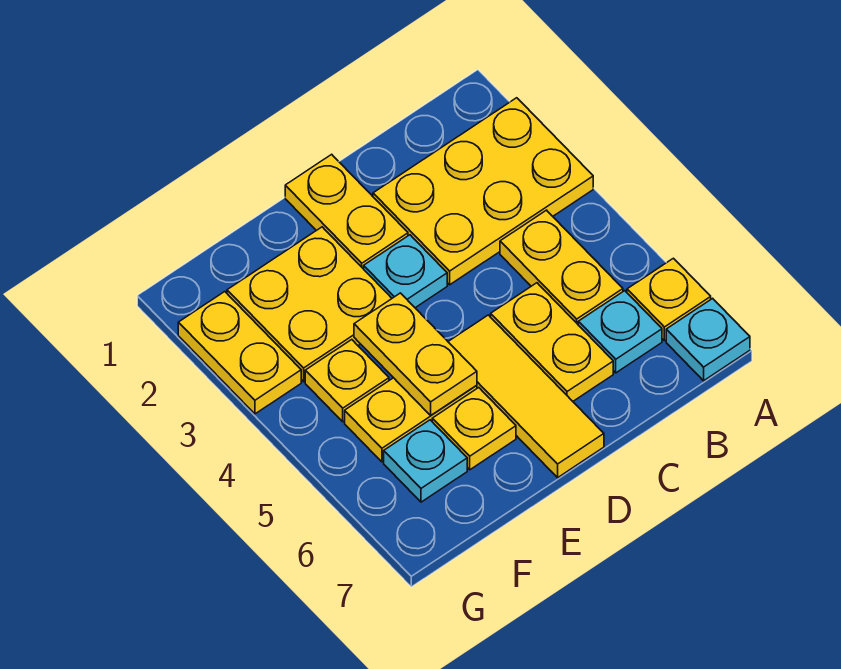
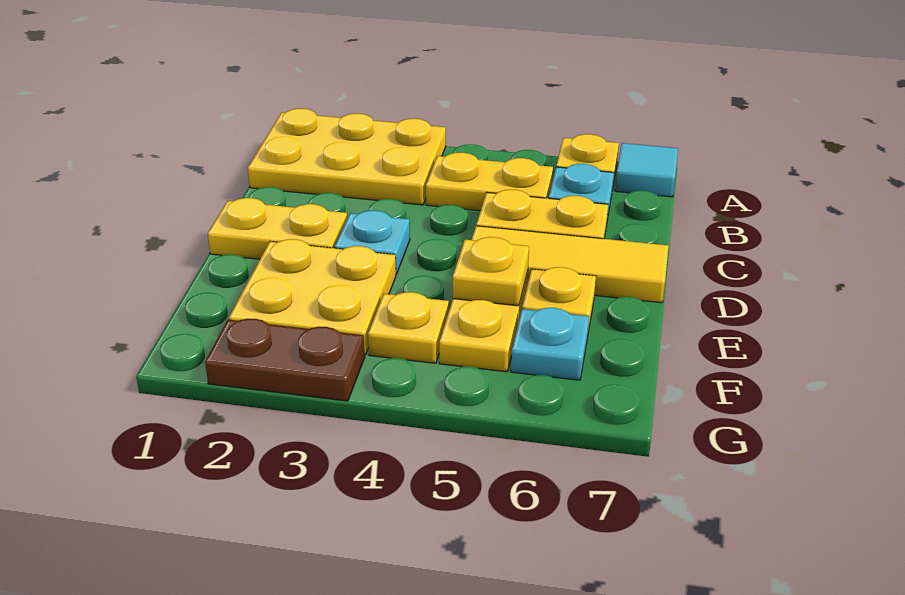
yellow plate A2:C3 level 1 -> yellow plate A1:B3 level 1
cyan plate A7 level 1 -> cyan tile A7 level 1
yellow plate E4:E5 level 2 -> yellow plate E5 level 2
yellow plate G2:G3 level 1 -> brown plate G2:G3 level 1

